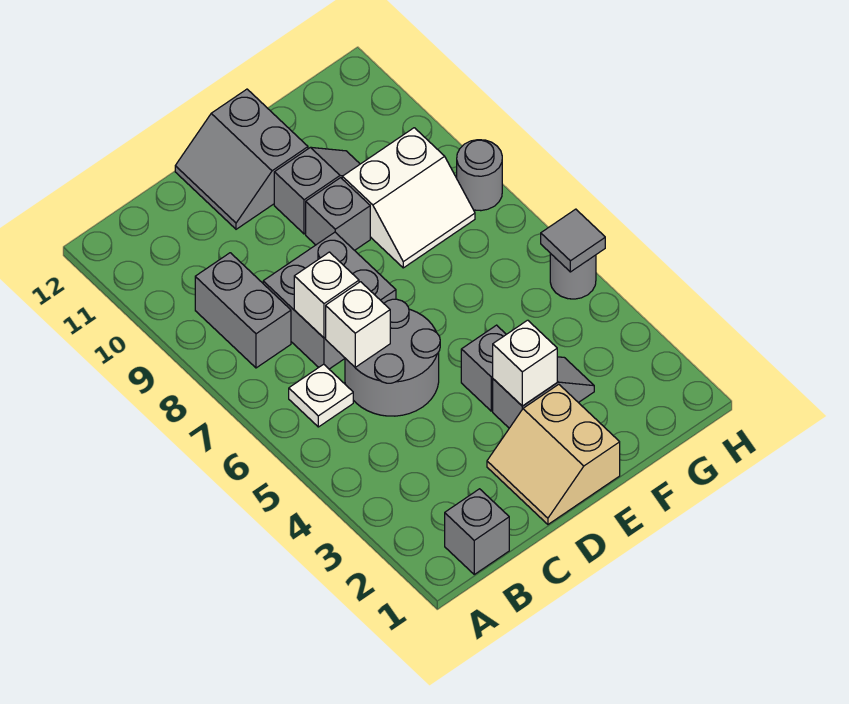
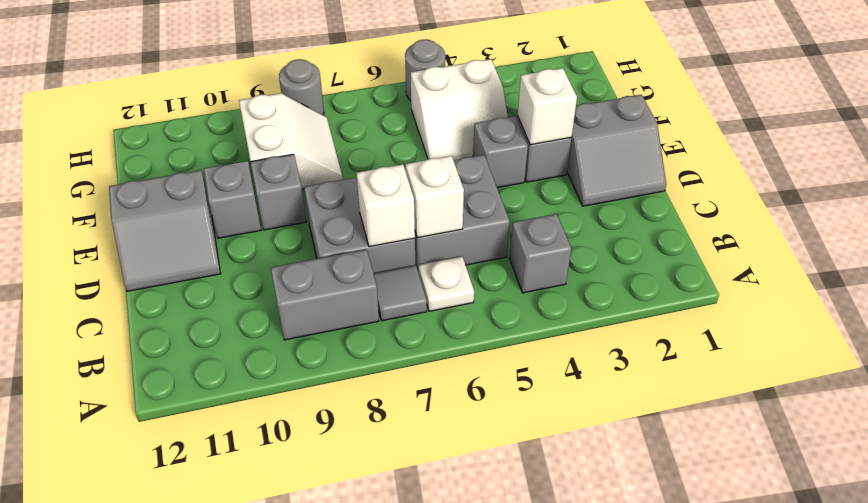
grey brick B1 level 1 -> grey brick B4 level 1
grey round brick C5:D6 level 1 -> grey brick C5:D6 level 1
tan slope D1:E2 level 1 top E -> grey slope D1:E2 level 1 top E
none -> white slope F4:G5 level 1 top G
grey tile H5 level 2 -> grey tile B7 level 1

